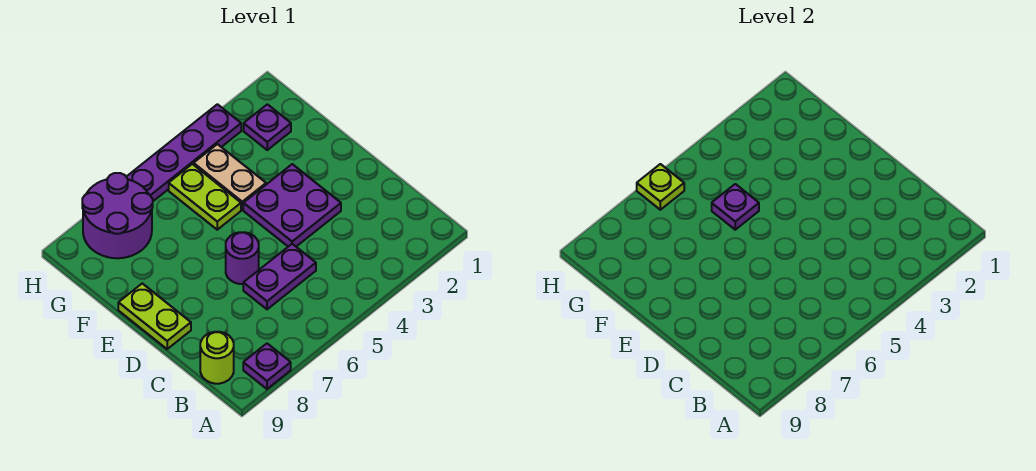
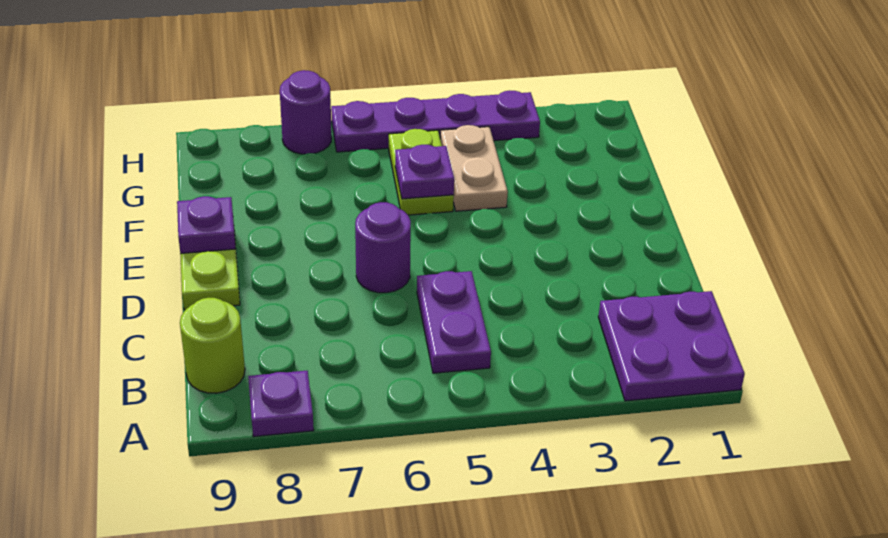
purple plate C5:C6 level 1 -> purple plate B5:C5 level 1
purple plate D3:E4 level 1 -> purple plate A1:B2 level 1
purple plate G2 level 1 -> purple plate E9 level 2
purple round brick G7:H8 level 1 -> purple round brick H7 level 1
lime plate H6 level 2 -> none

